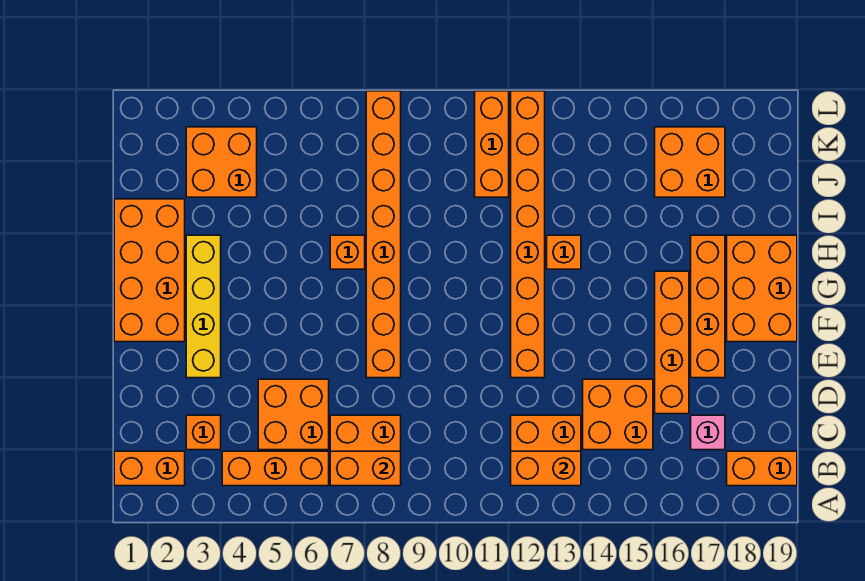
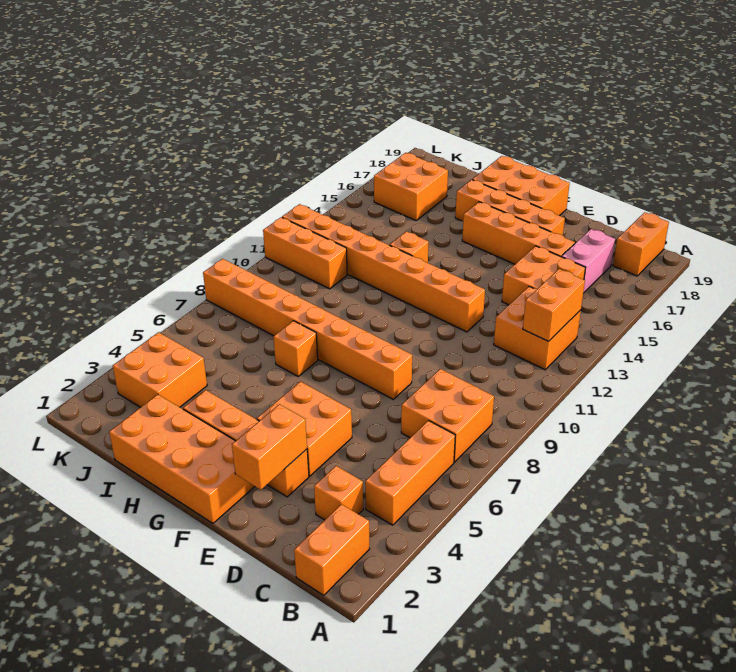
orange brick B7:B8 level 2 -> orange brick E2:E3 level 2
orange brick C5:D6 level 1 -> orange brick E4:F5 level 1
pink brick C17 level 1 -> pink brick C16:C17 level 1
yellow brick E3:H3 level 1 -> orange brick E3:H3 level 1

